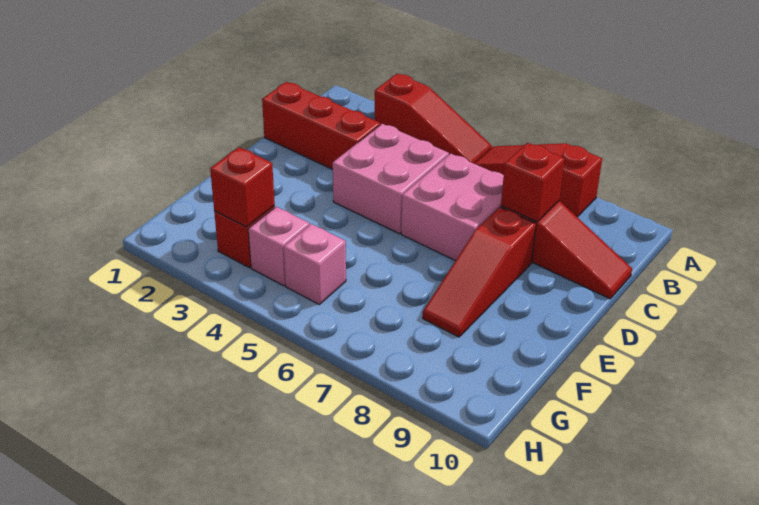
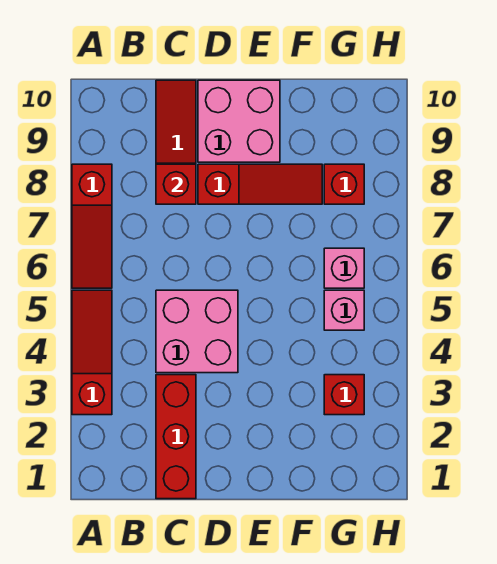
pink brick C6:D7 level 1 -> pink brick D9:E10 level 1
red brick G3 level 2 -> red brick G8 level 1
pink brick G4 level 1 -> pink brick G6 level 1

